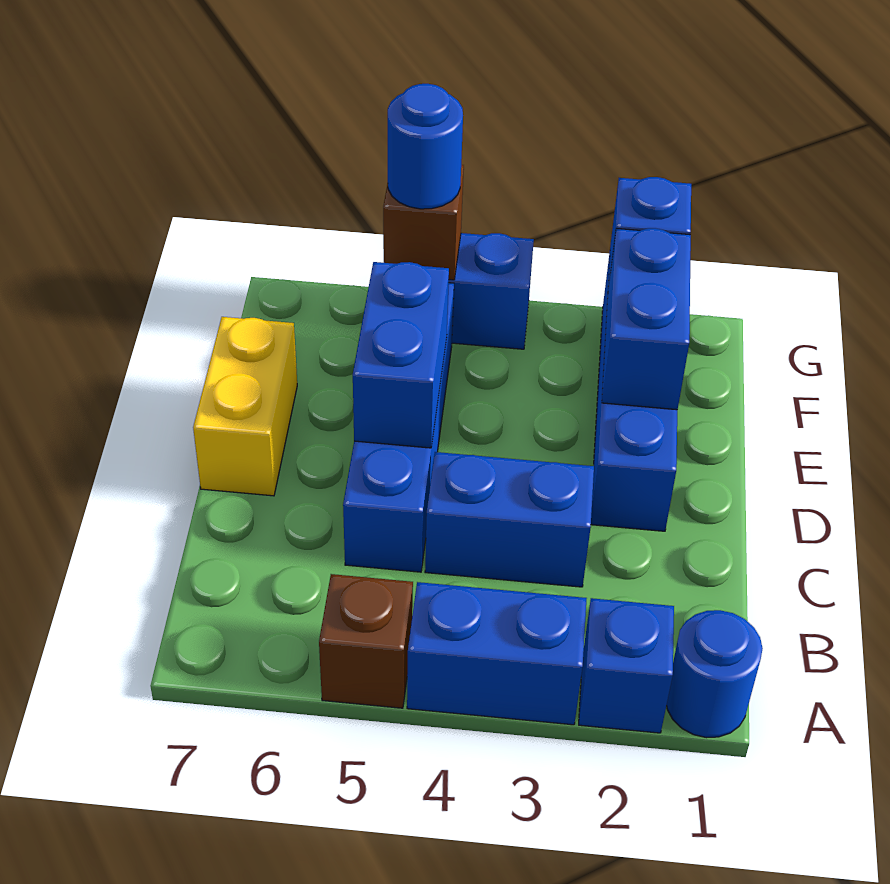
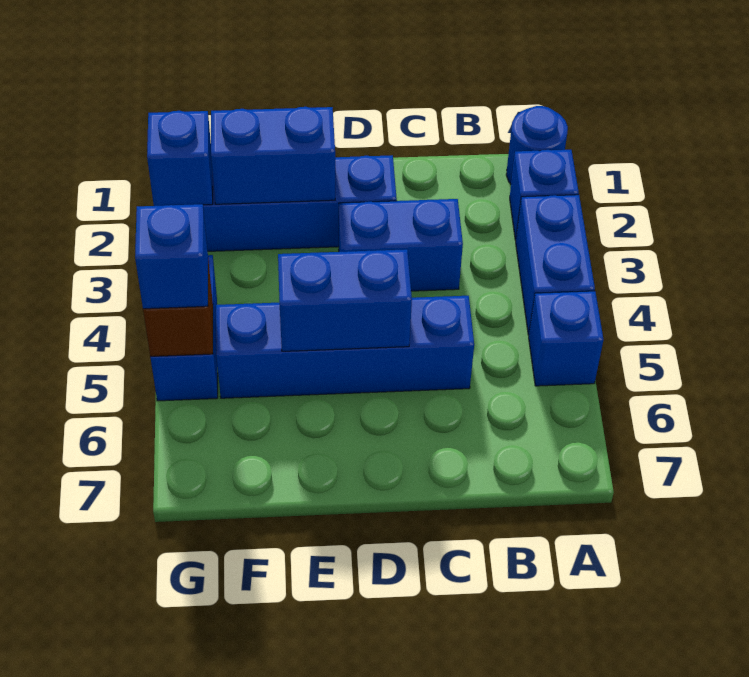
brown brick A5 level 1 -> blue brick A5 level 1
blue brick C3:C4 level 1 -> blue brick C3:D3 level 1
yellow brick D7:E7 level 1 -> none
blue round brick G5 level 3 -> blue brick G5 level 3

